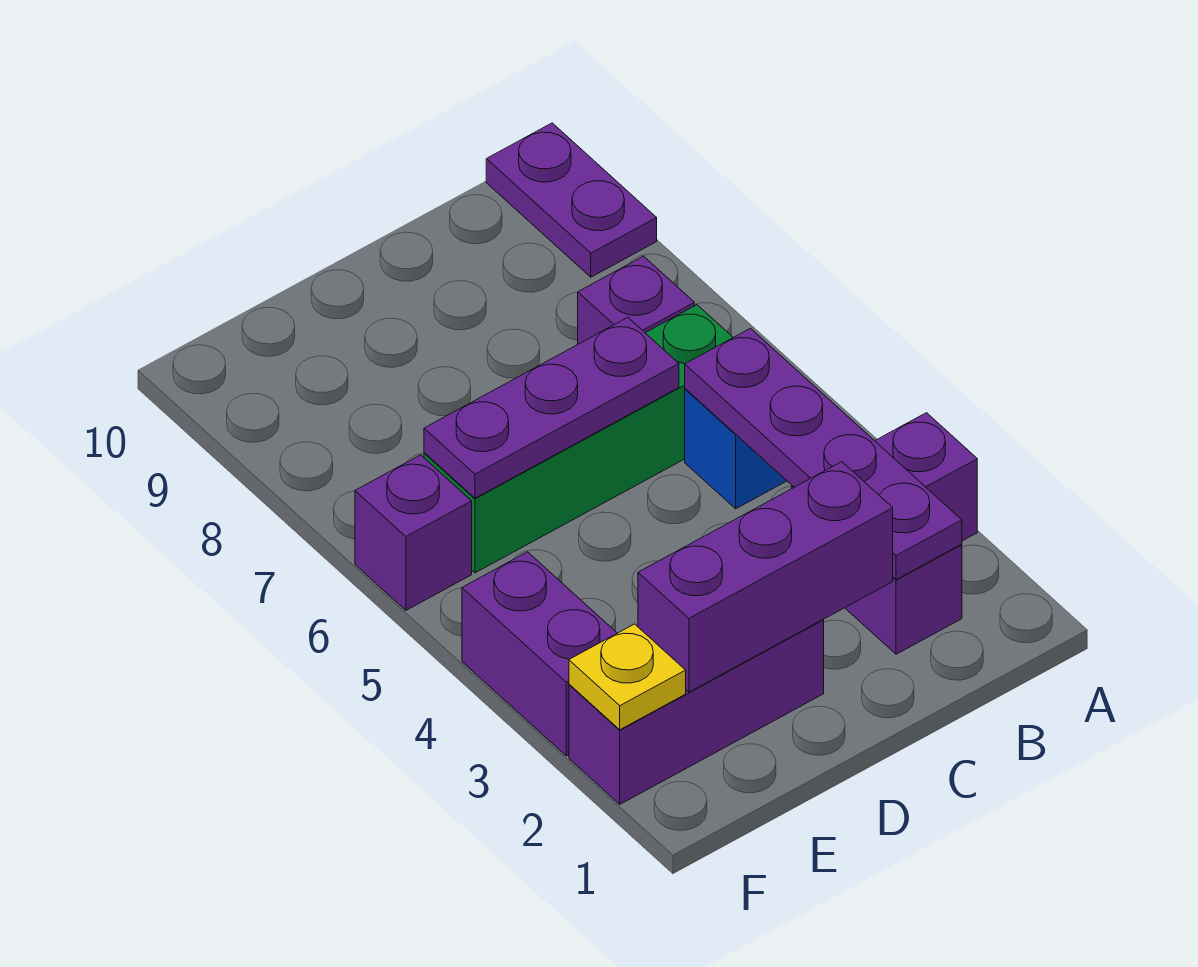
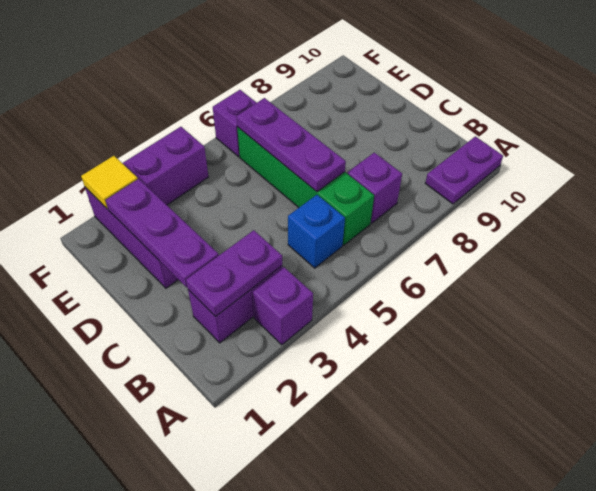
purple plate B2:B5 level 2 -> purple plate B2:B3 level 2
purple brick C2:E2 level 2 -> purple plate C2:E2 level 2
yellow plate F2 level 2 -> yellow tile F2 level 2

